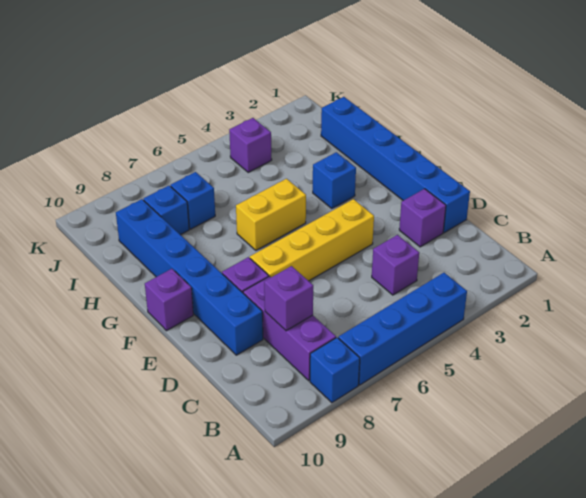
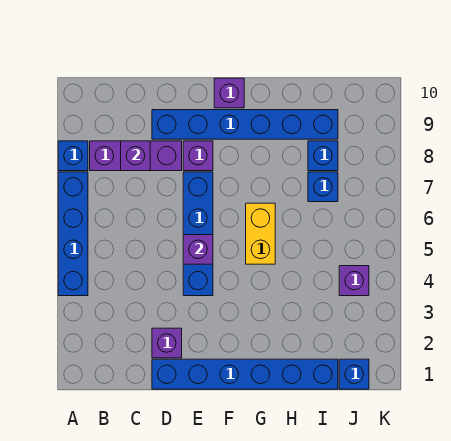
purple brick C4 level 1 -> purple brick E5 level 2
yellow brick E4:E7 level 1 -> blue brick E4:E7 level 1
blue brick G3 level 1 -> blue brick J1 level 1

